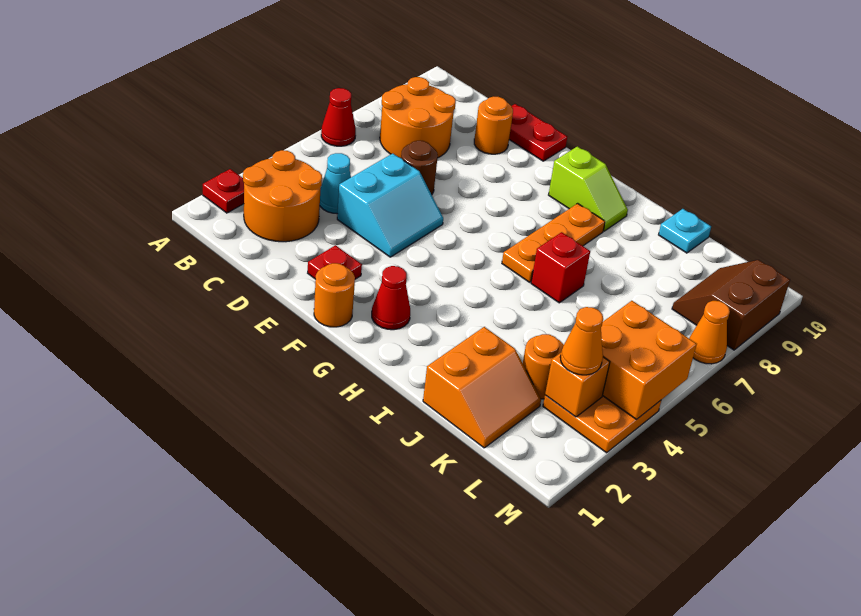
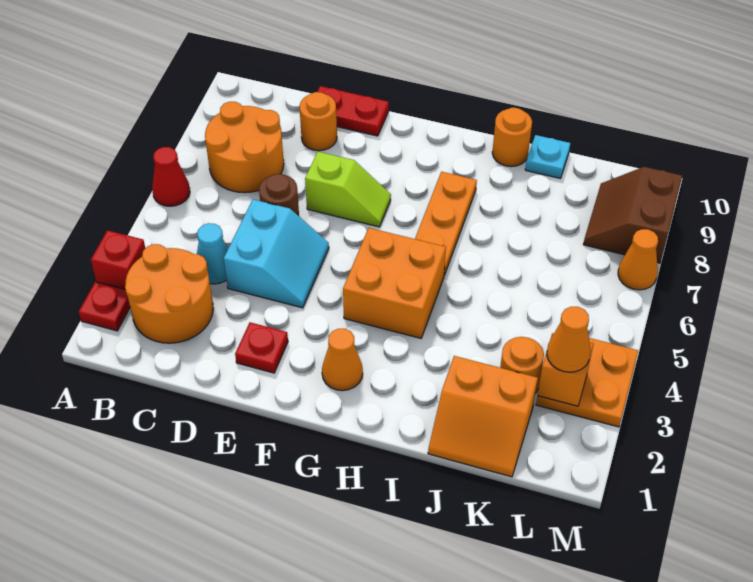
orange round brick F1 level 1 -> orange round brick I10 level 1
red cone G2 level 1 -> orange cone G2 level 1
lime slope G9:H9 level 1 top G -> lime slope E7:F7 level 1 top E
red brick I6 level 1 -> red brick A3 level 1
orange slope J1:K2 level 1 top J -> orange slope J1:K2 level 1 top 2
orange brick L4:M5 level 2 -> orange brick G4:H5 level 1

